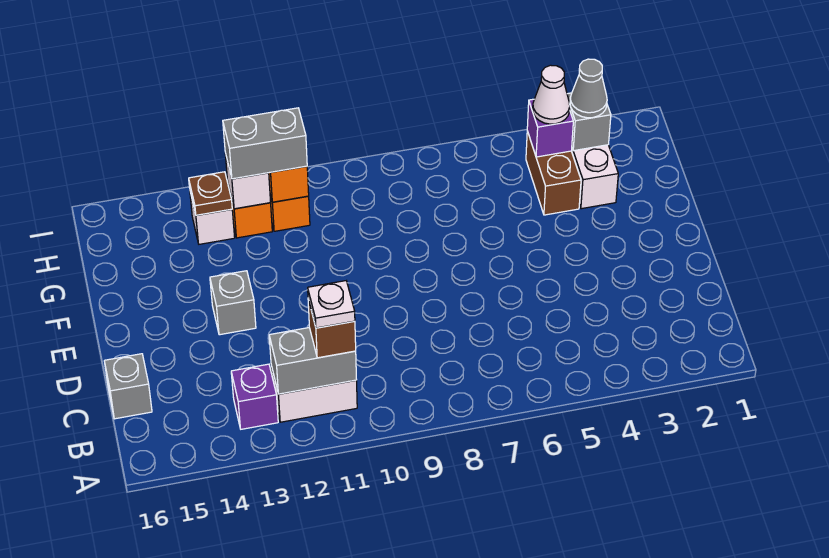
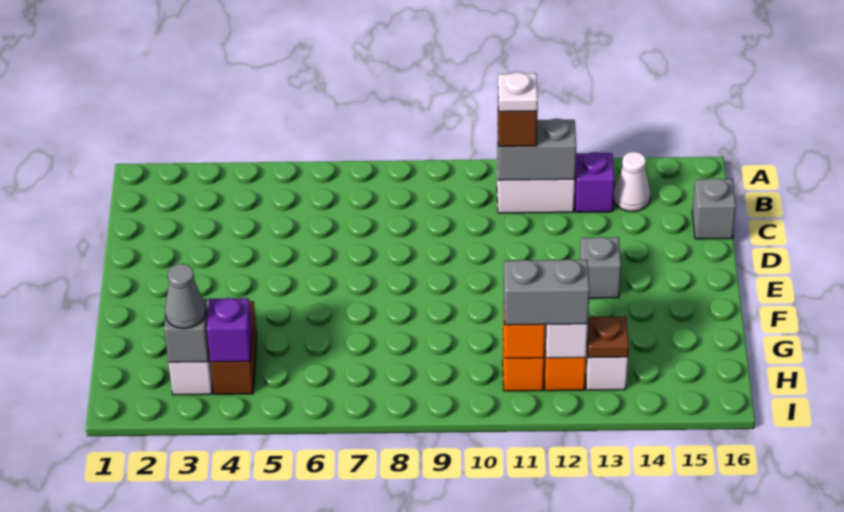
white cone H4 level 3 -> white cone B14 level 1

